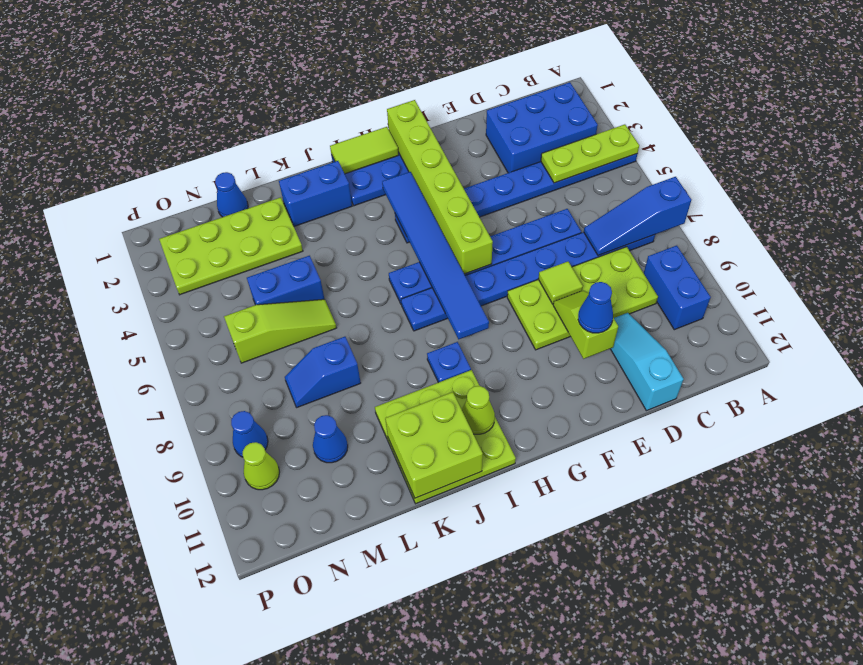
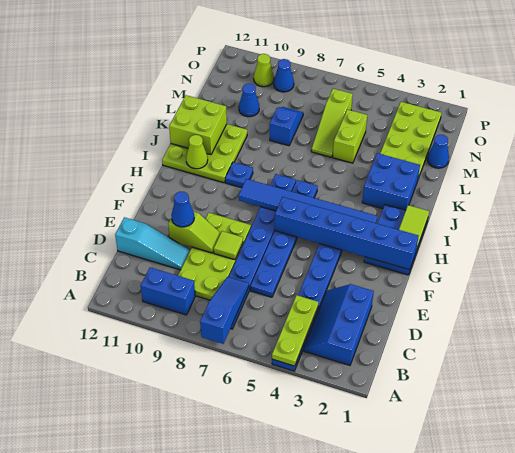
blue brick B2:D3 level 1 -> blue slope B2:D3 level 1 top 2
lime brick G1:G6 level 2 -> blue brick G1:G6 level 2
blue brick J2:K2 level 1 -> blue brick J2:K3 level 1
blue brick L5:M5 level 1 -> lime brick L5:M5 level 1

